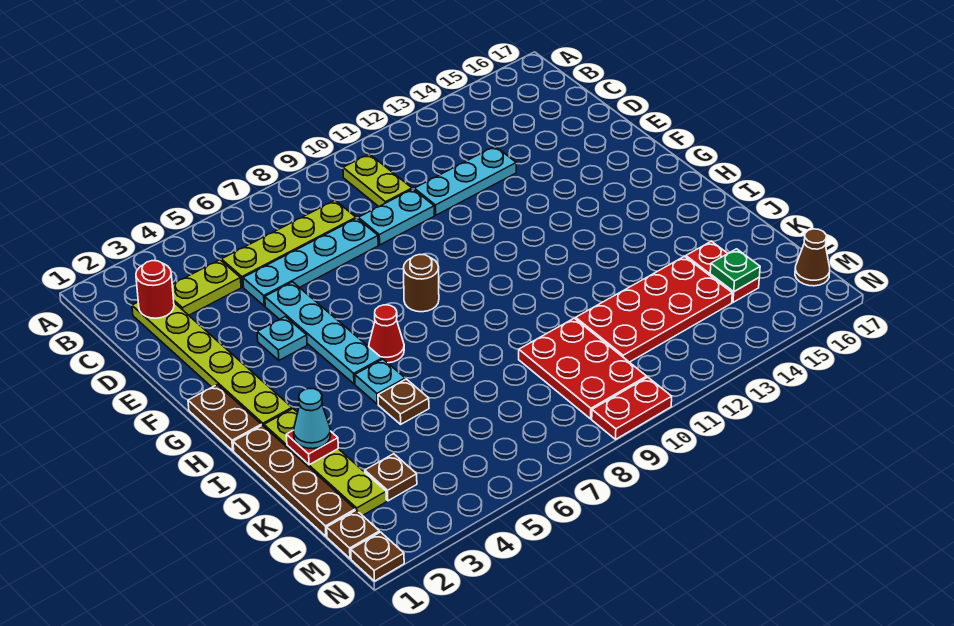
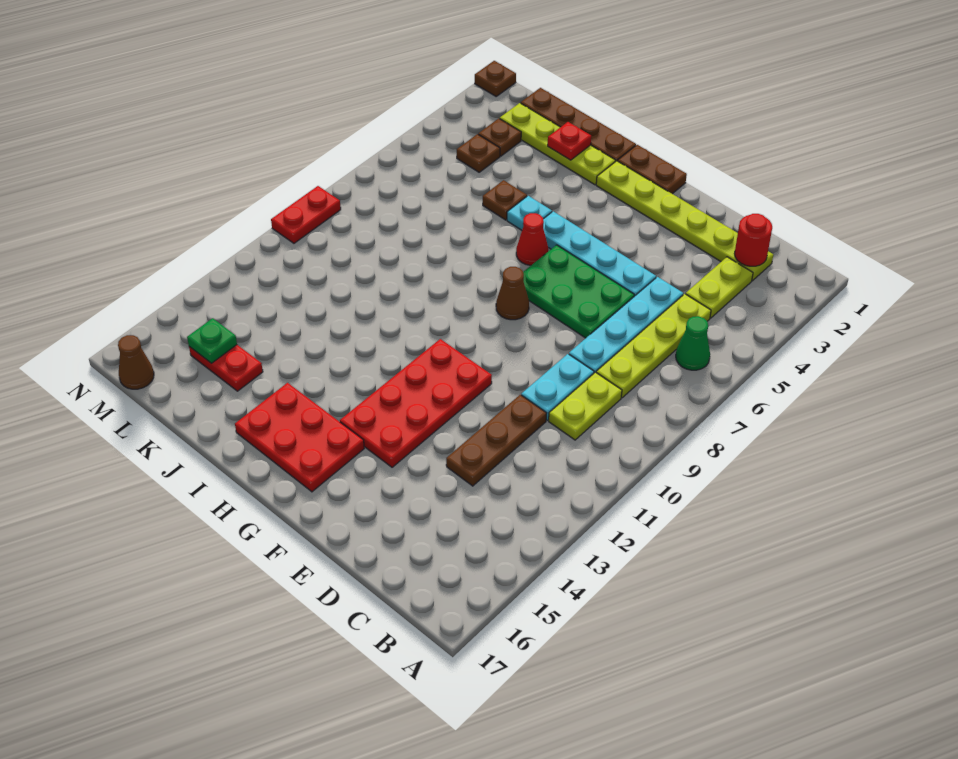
none -> green cone B6 level 1
lime plate B10:C10 level 1 -> lime plate C9:C10 level 1
cyan plate D11:D13 level 1 -> brown plate D11:D13 level 1
none -> green plate E6:G7 level 1
cyan plate F4 level 1 -> none
brown round brick G8 level 1 -> brown cone G8 level 1
cyan cone J2 level 3 -> none
red plate K9:M10 level 1 -> red plate G15:I16 level 1
red plate K11:L14 level 1 -> red plate F11:G14 level 1
brown plate M1 level 1 -> brown plate L4 level 1

